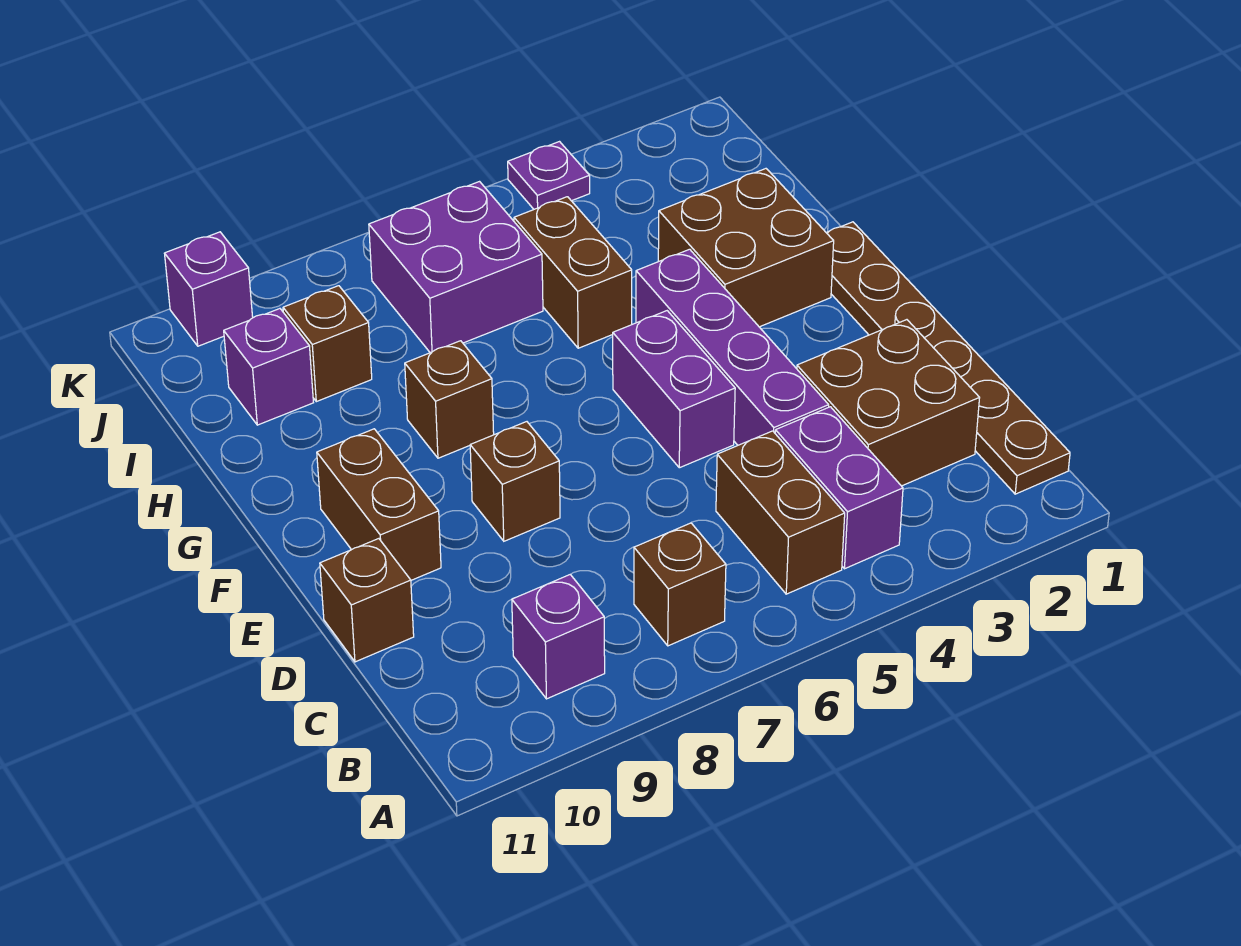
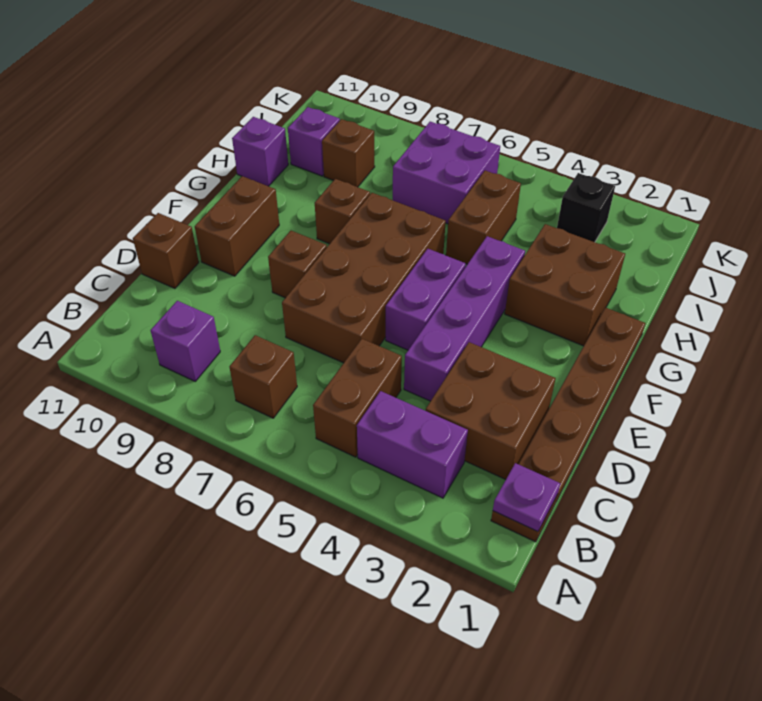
purple brick B4:C4 level 1 -> purple brick B3:B4 level 1
none -> brown brick D6:G7 level 1
none -> black brick J3 level 1
purple plate K4 level 1 -> purple plate B1 level 2
purple brick K10 level 1 -> purple brick H11 level 1

